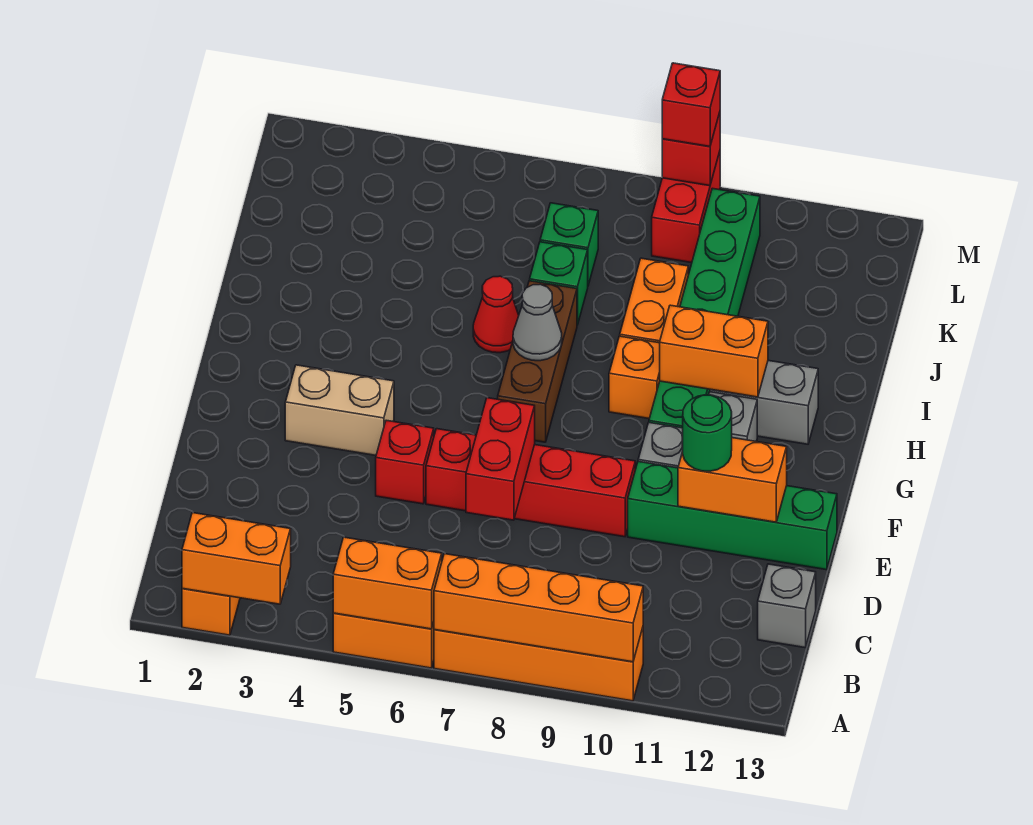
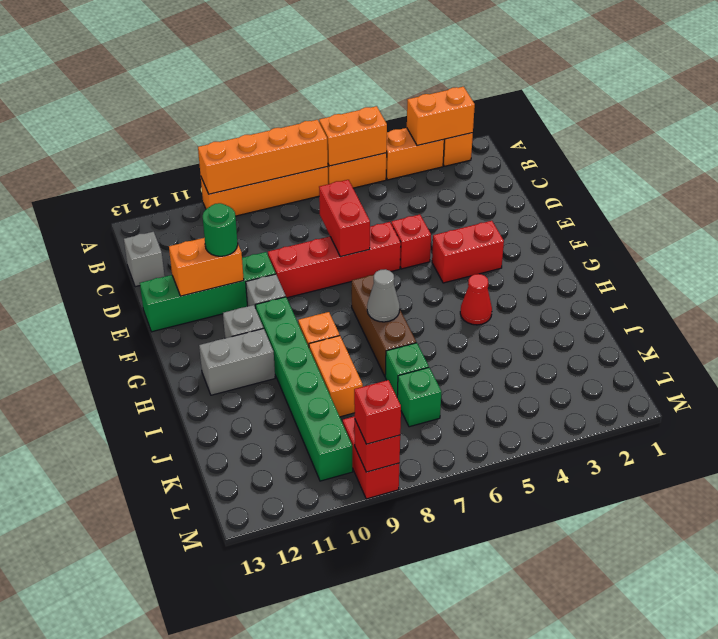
tan brick F3:F4 level 1 -> red brick F3:F4 level 1
orange brick H10:H11 level 2 -> orange brick A3:A4 level 1
red cone I6 level 1 -> red cone H4 level 1

